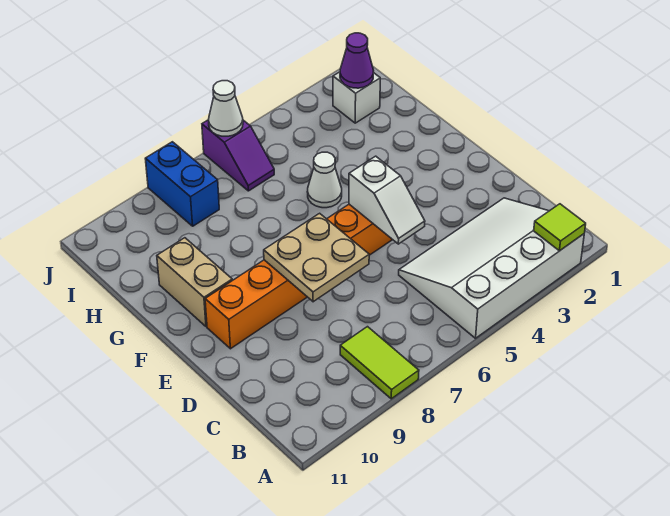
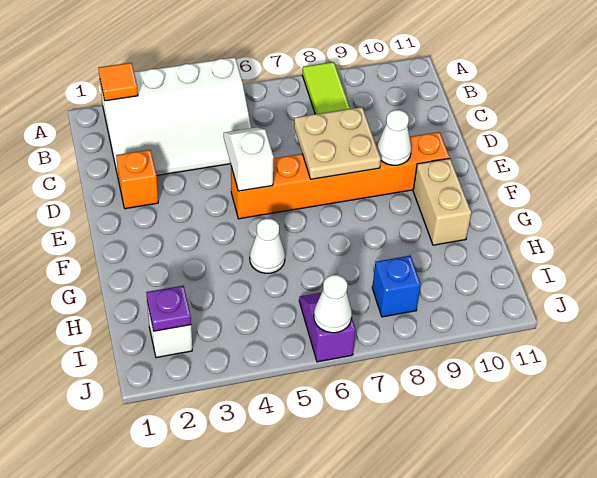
lime tile A2 level 2 -> orange tile A2 level 2
none -> orange brick D2 level 1
none -> white cone E9 level 2
purple cone I2 level 2 -> purple plate I2 level 2
blue brick I8:J8 level 1 -> blue brick I8 level 1

